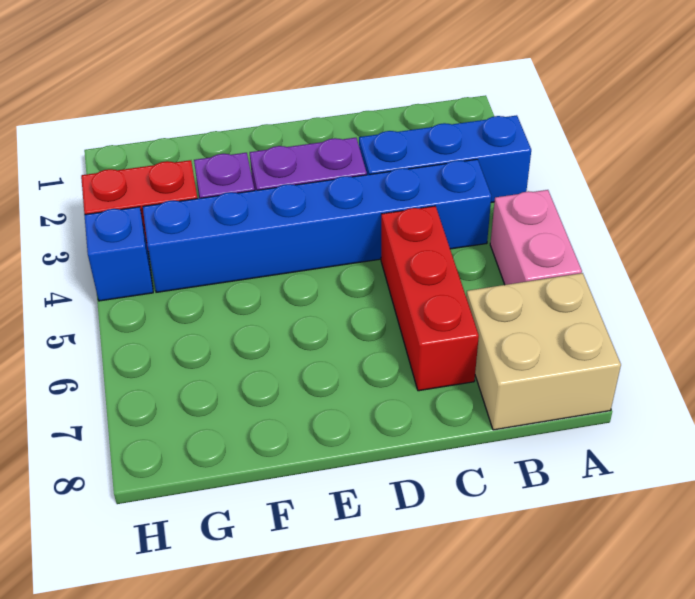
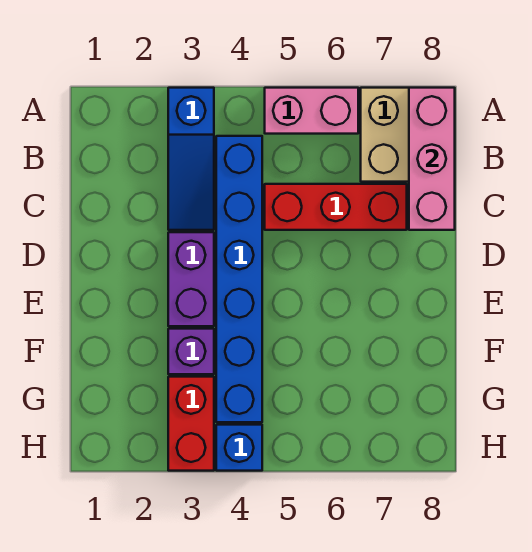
blue brick A3:C3 level 1 -> blue slope A3:C3 level 1 top A
none -> pink brick A8:C8 level 2

